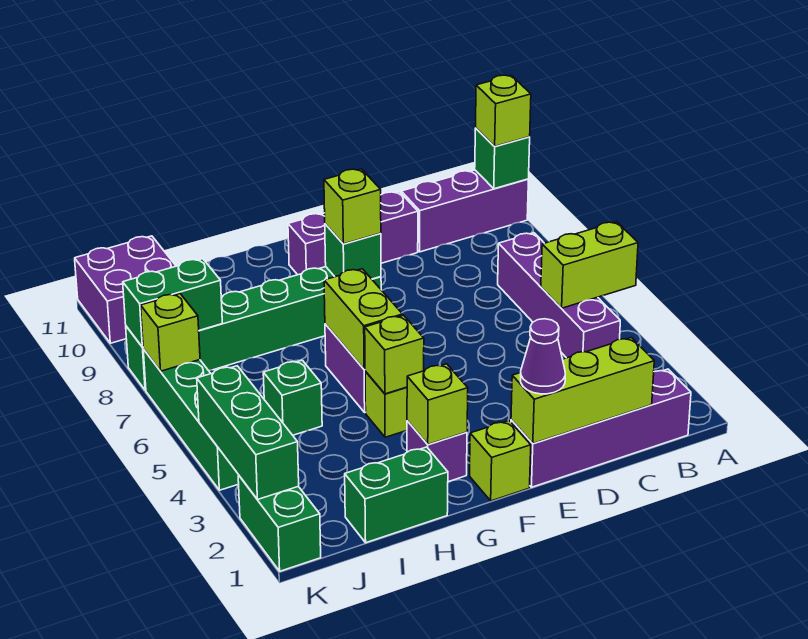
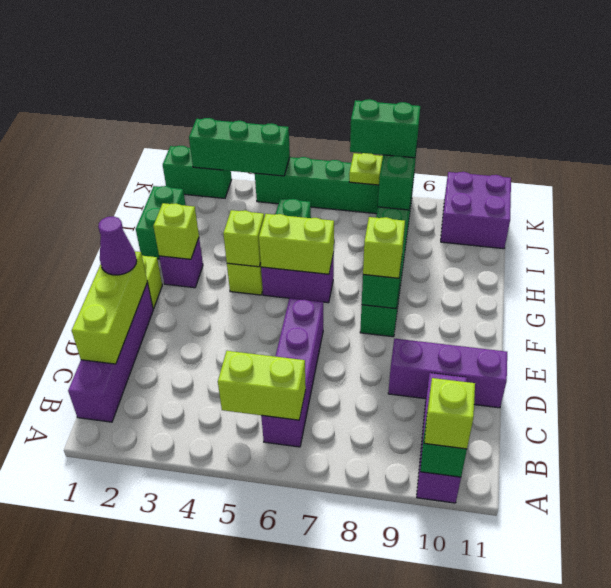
lime brick A5:B5 level 2 -> lime brick B5:B6 level 2
purple brick B4:B7 level 1 -> purple brick B6:E6 level 1
purple brick D10:F10 level 1 -> purple brick D9:D11 level 1
lime brick K7 level 2 -> lime plate K7 level 2
none -> green brick K7:K8 level 3

